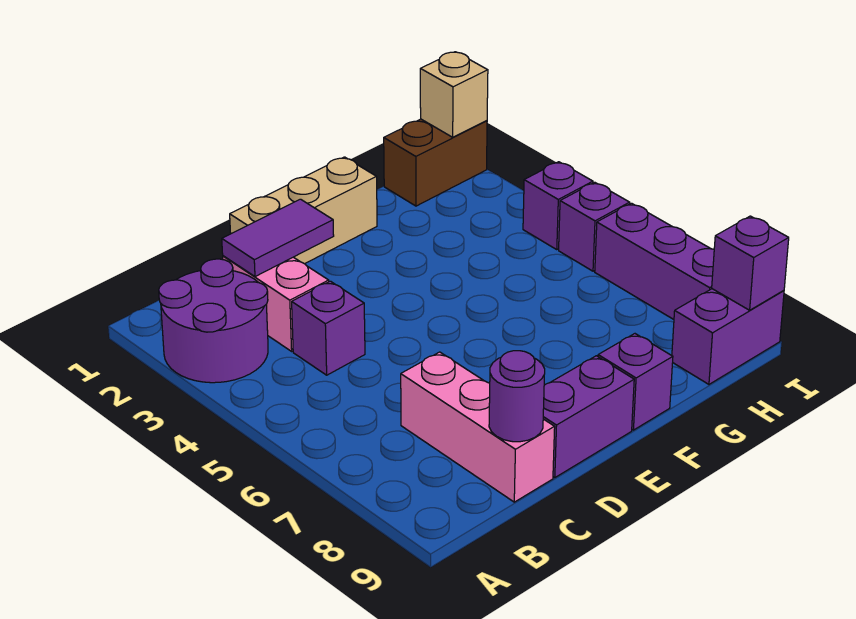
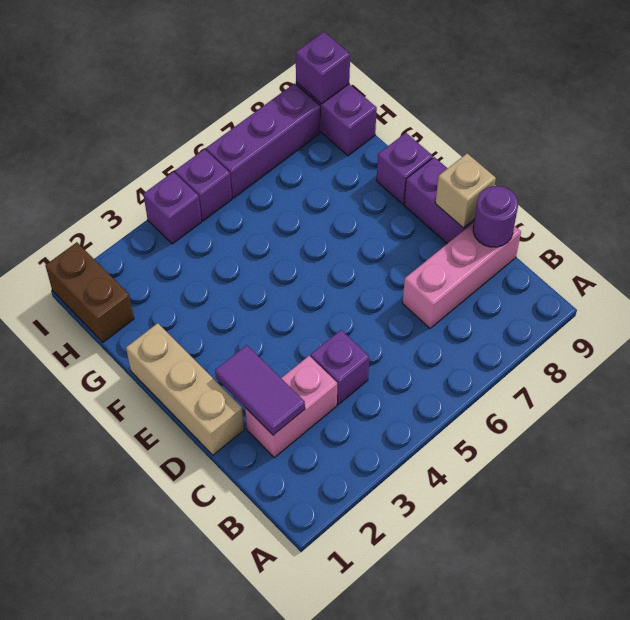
purple round brick A2:B3 level 1 -> none
tan brick I1 level 2 -> tan brick D9 level 2

